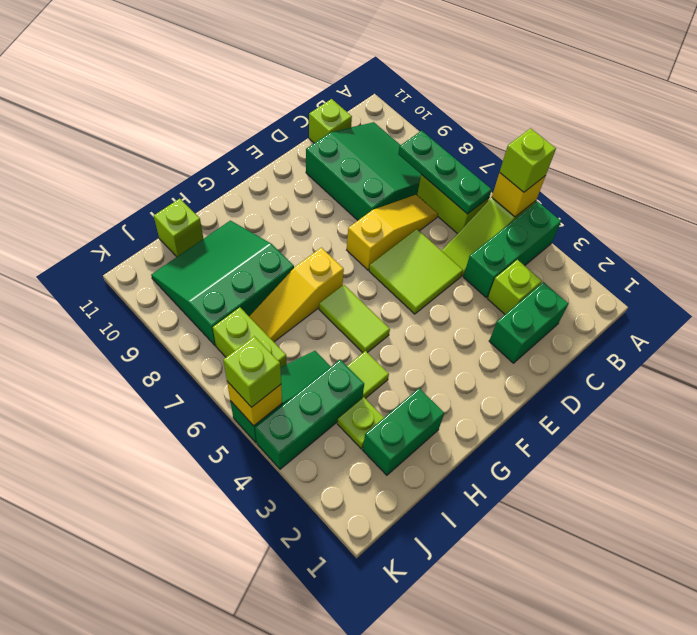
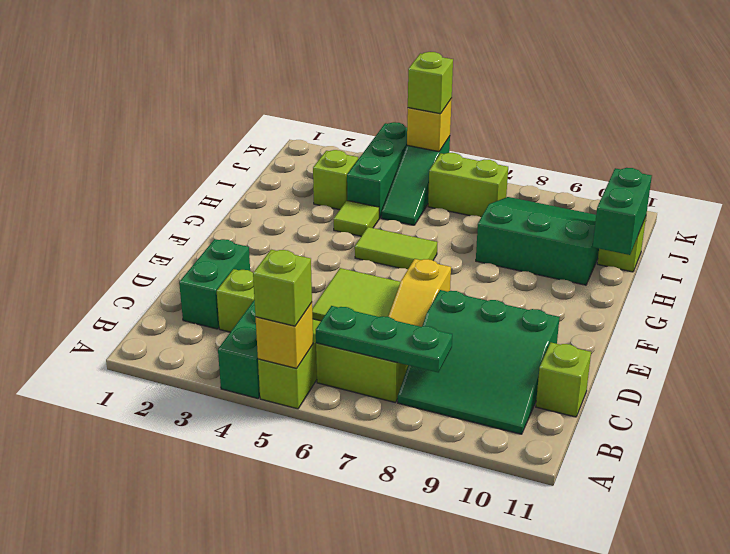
yellow slope G7:I7 level 1 top G -> none
green brick H2:I2 level 1 -> green brick H11:I11 level 2
green slope H8:J10 level 1 top 8 -> green slope H8:J10 level 1 top H
lime plate I3 level 1 -> lime brick I3 level 1

